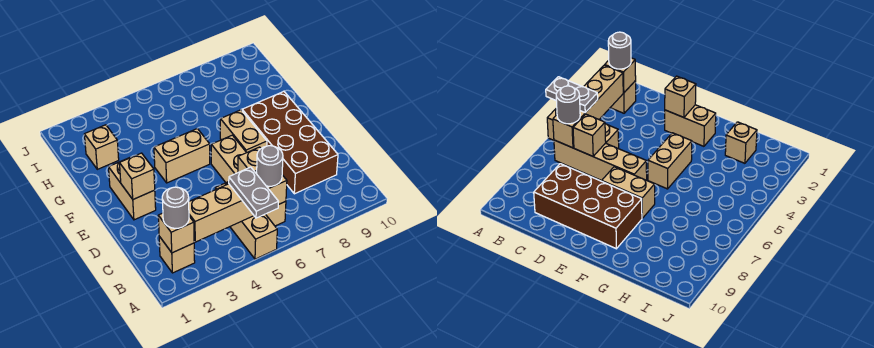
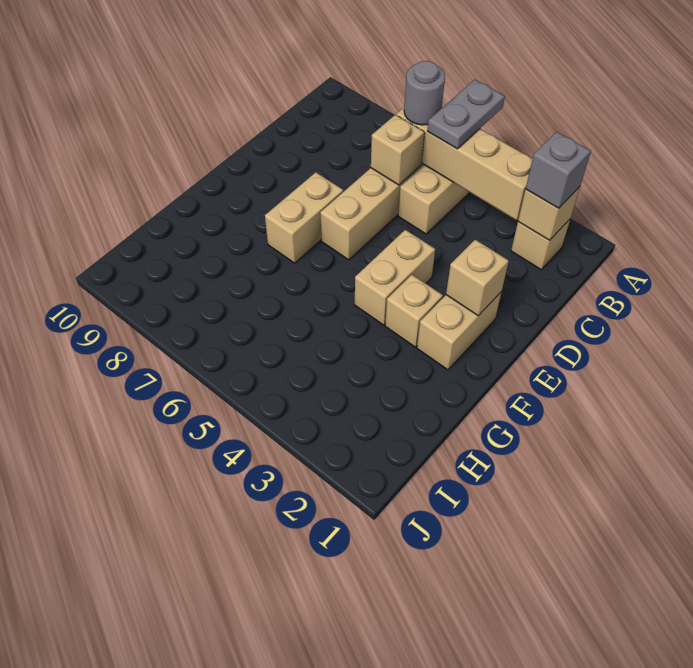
grey round brick B2 level 3 -> grey brick B2 level 3
brown brick C8:F9 level 1 -> none
tan brick F4:F5 level 1 -> tan brick E4:F4 level 1
tan brick H2 level 1 -> tan brick F3 level 1

